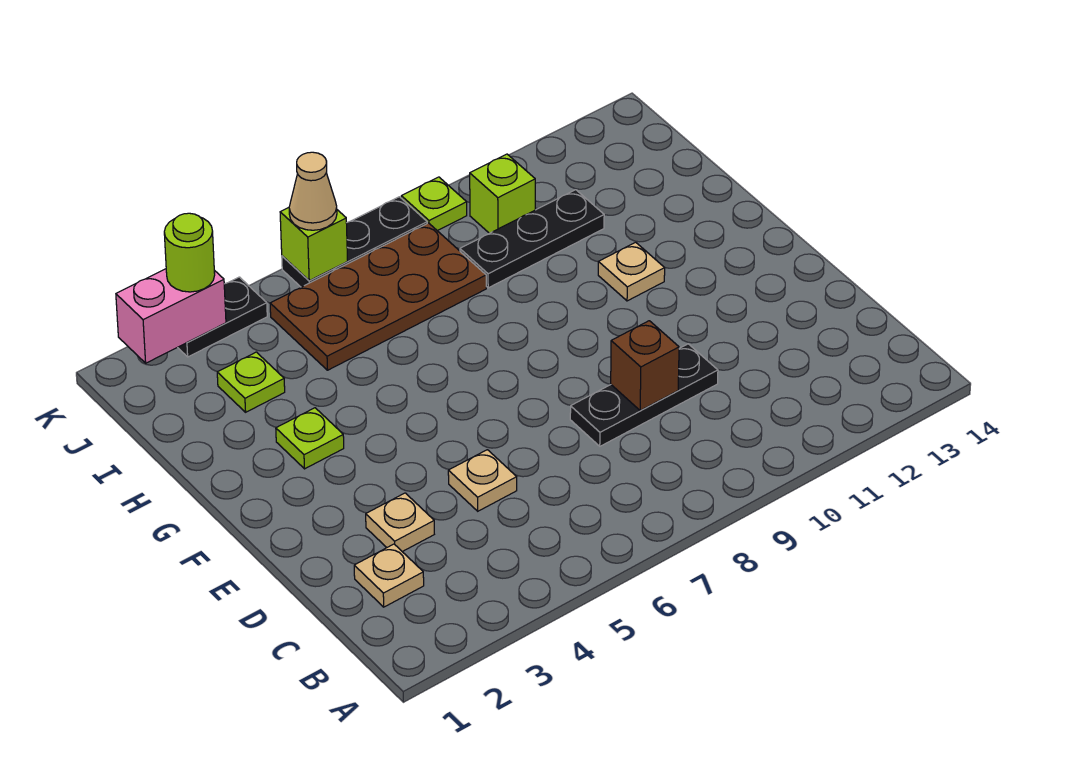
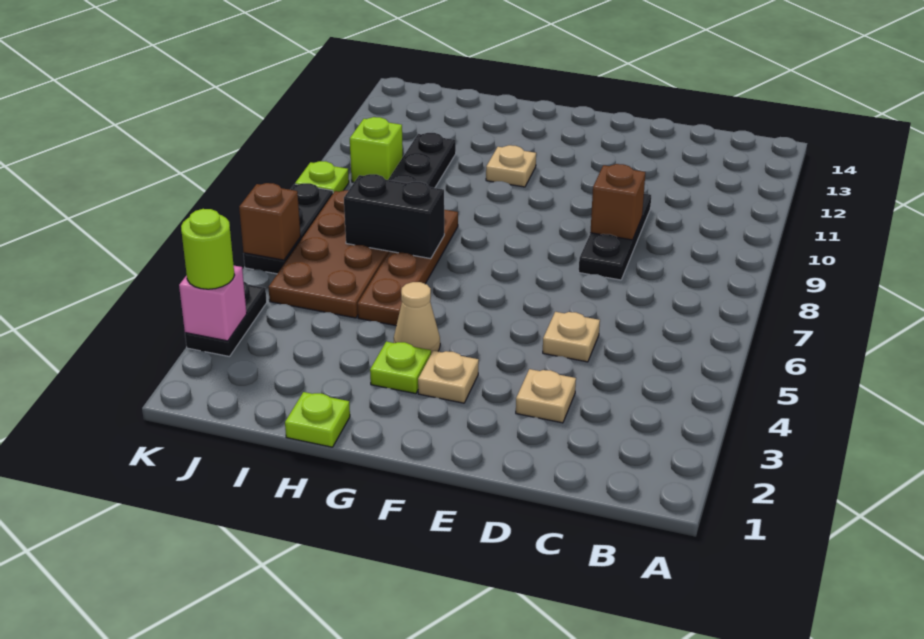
tan plate C2 level 1 -> tan plate F3 level 1
none -> brown plate H5:H8 level 1
none -> black brick H7:I7 level 2
lime plate I3 level 1 -> lime plate H1 level 1
pink brick K2:K3 level 2 -> pink brick K3 level 2
lime brick K6 level 2 -> brown brick K6 level 2
tan cone K6 level 3 -> tan cone G4 level 1

